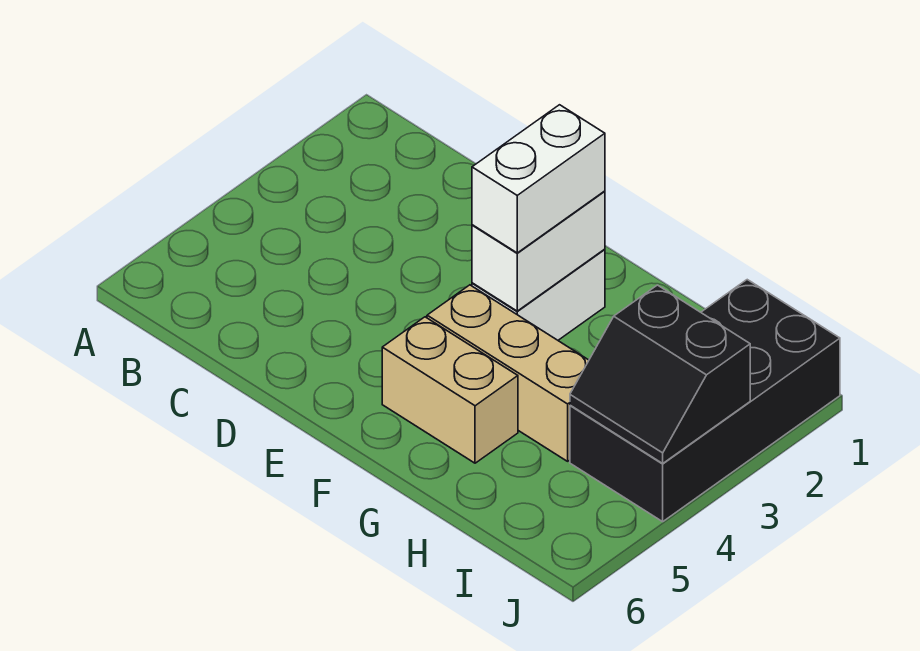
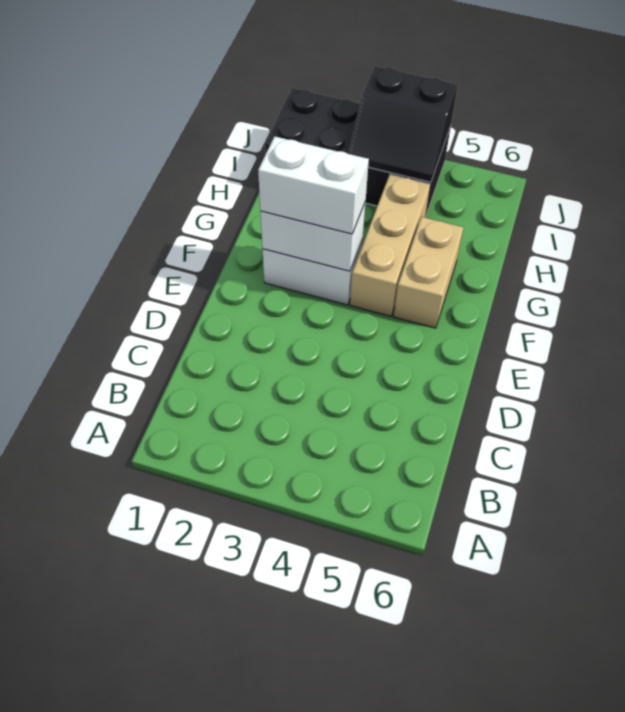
black slope I3:J4 level 2 top 3 -> black slope I3:J4 level 2 top J

